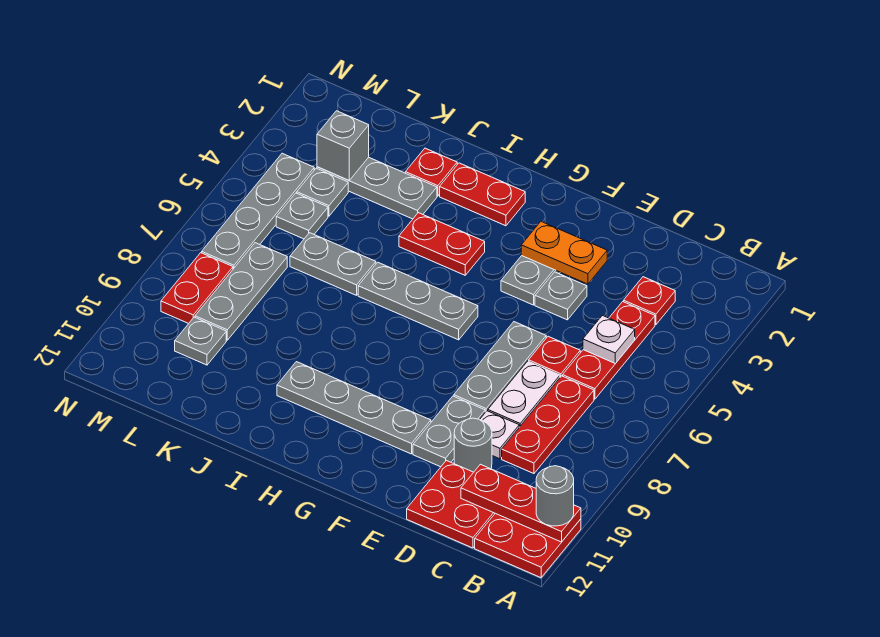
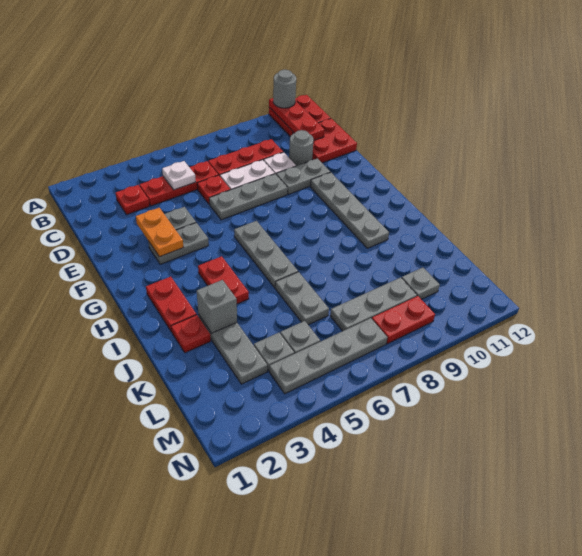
grey brick L3 level 2 -> grey brick J3 level 2

